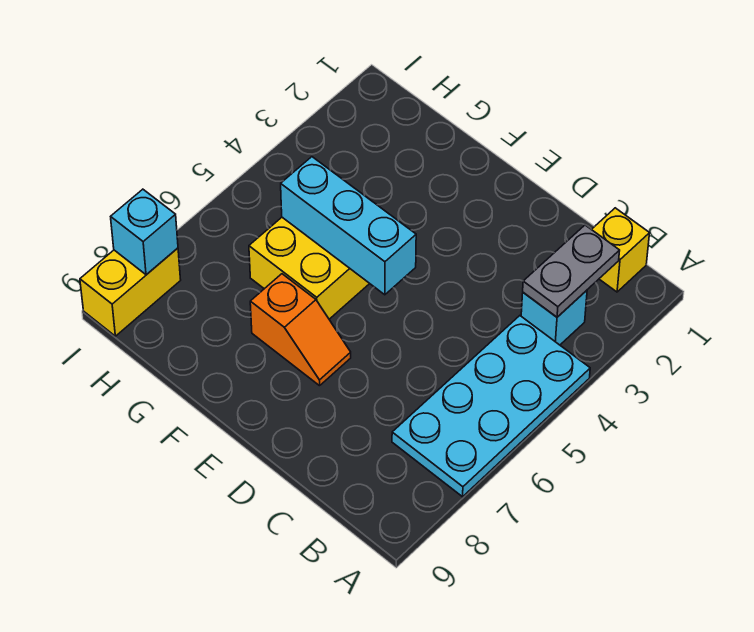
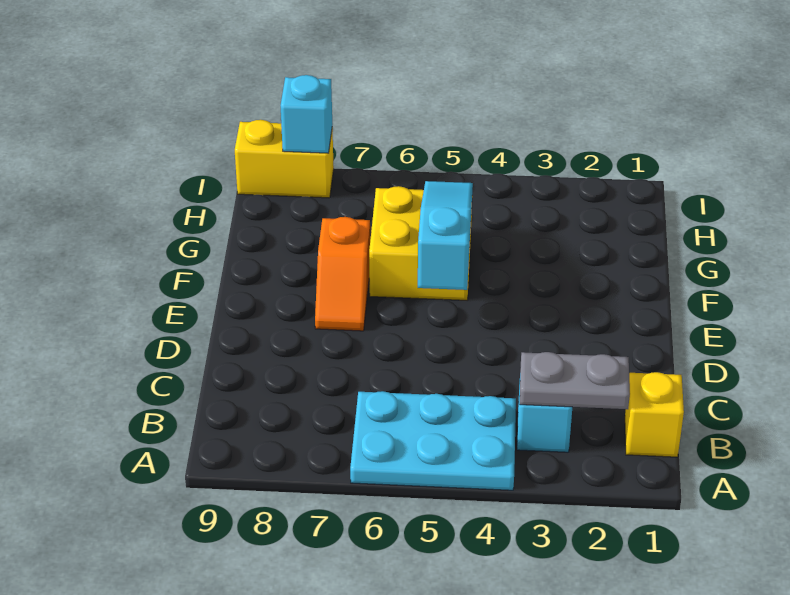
cyan plate A4:B7 level 1 -> cyan plate A4:B6 level 1
cyan brick E5:G5 level 2 -> cyan slope E5:G5 level 2 top E

